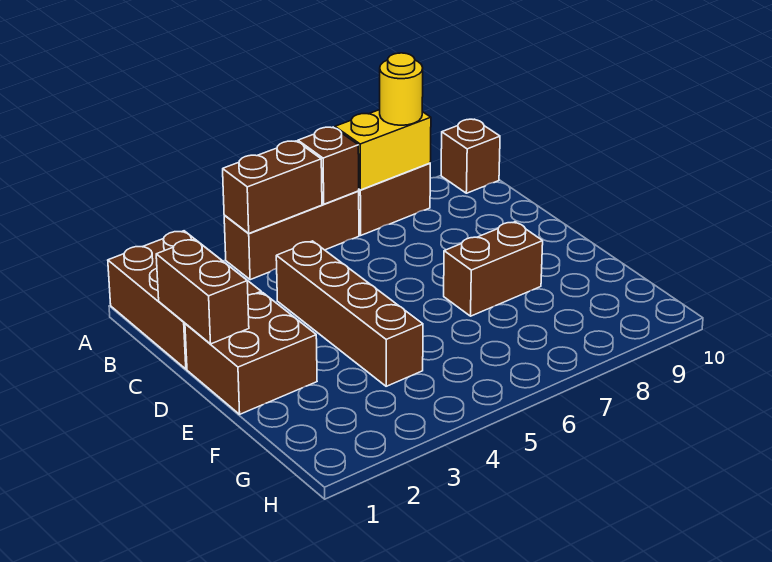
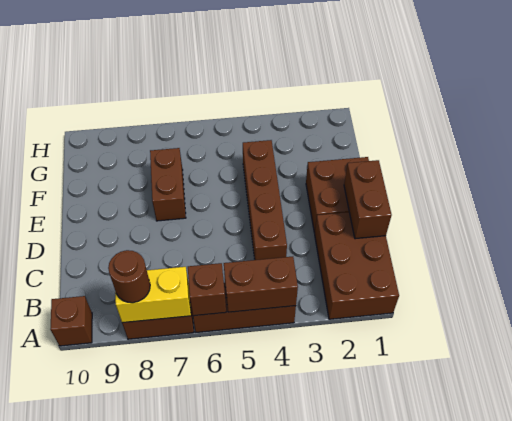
yellow round brick A8 level 3 -> brown round brick A8 level 3
brown brick E7:E8 level 1 -> brown brick E7:F7 level 1

